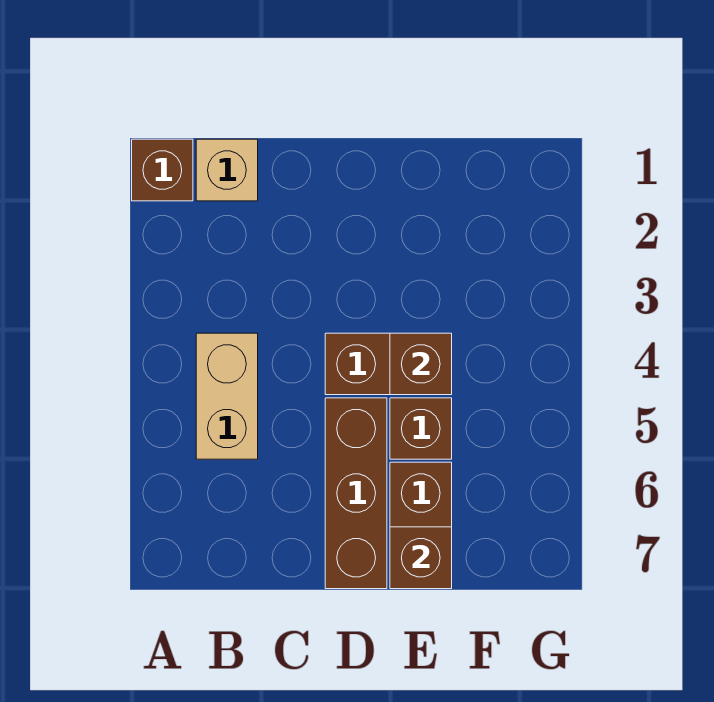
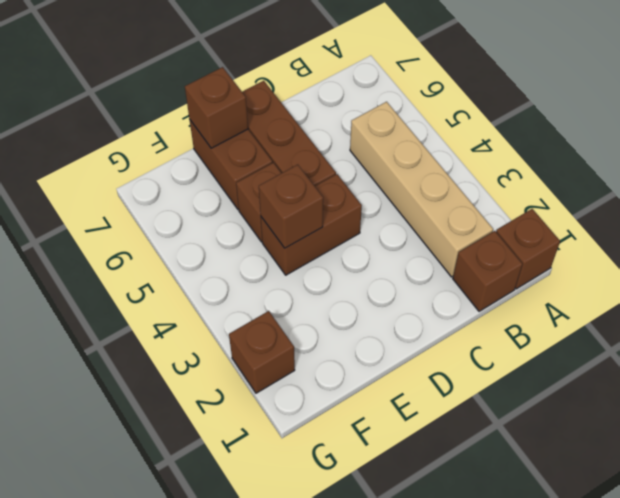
tan brick B1 level 1 -> brown brick B1 level 1
tan brick B4:B5 level 1 -> tan brick B2:B5 level 1
none -> brown brick G2 level 1

